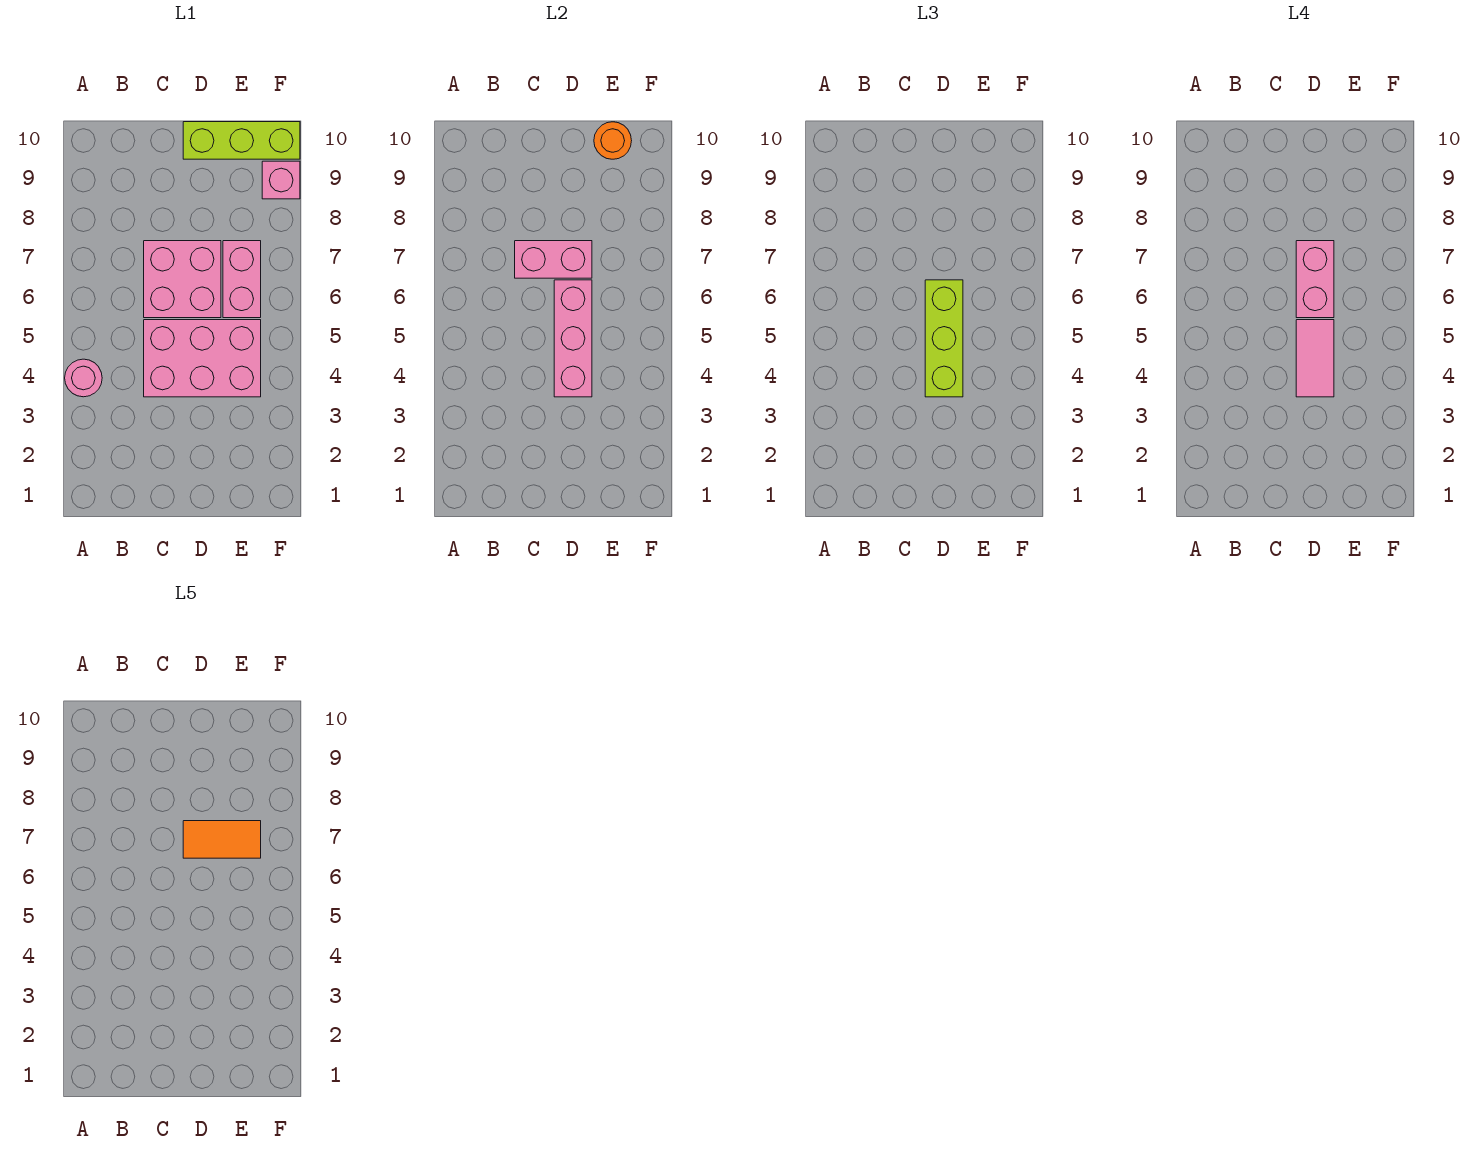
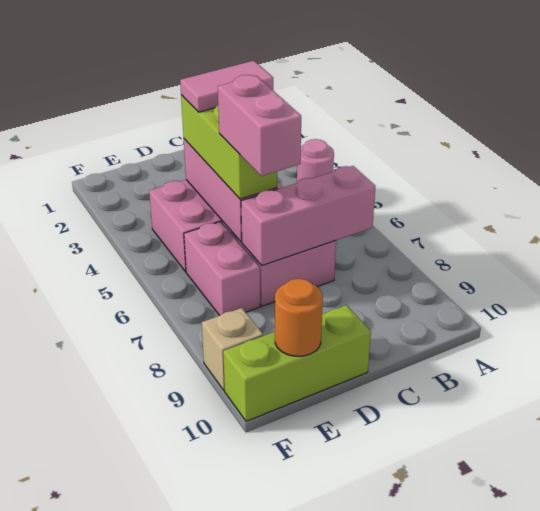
pink brick C7:D7 level 2 -> pink brick B7:D7 level 2
pink tile D4:D5 level 4 -> pink tile C4:D4 level 4
orange tile D7:E7 level 5 -> none
pink brick F9 level 1 -> tan brick F9 level 1

